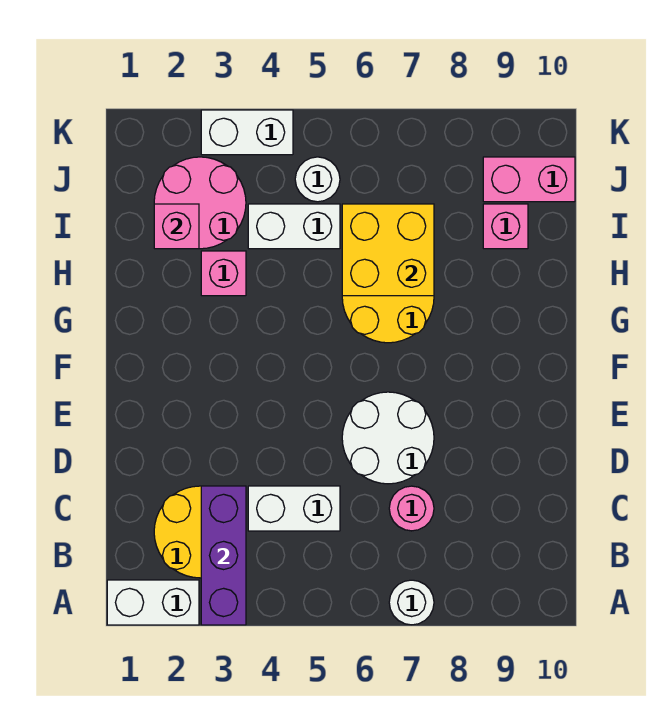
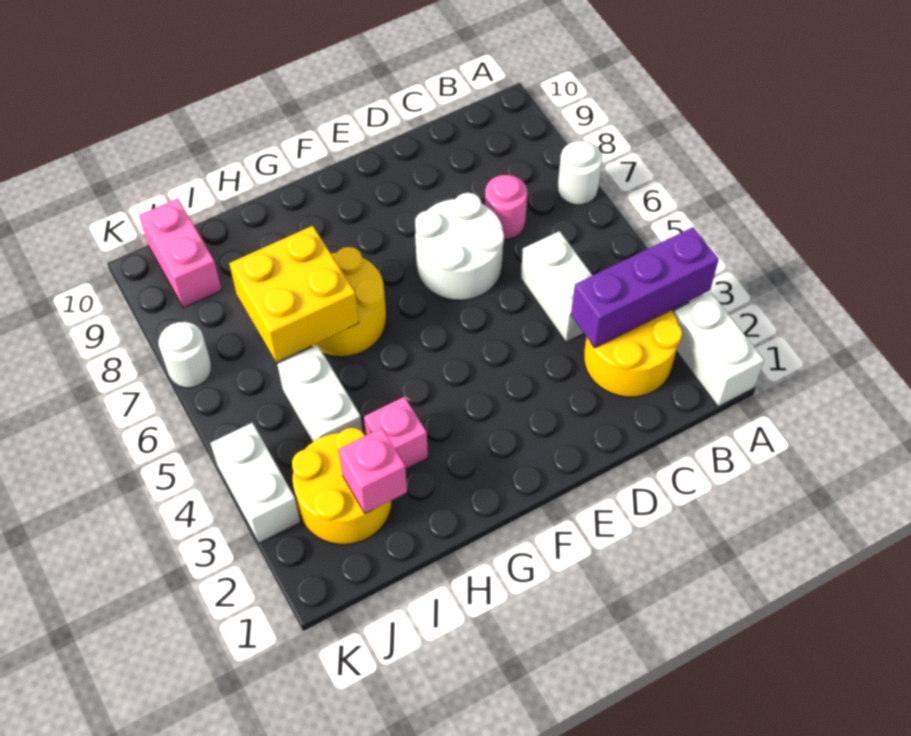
pink round brick I2:J3 level 1 -> yellow round brick I2:J3 level 1
pink brick I9 level 1 -> none
white round brick J5 level 1 -> white round brick K7 level 1

